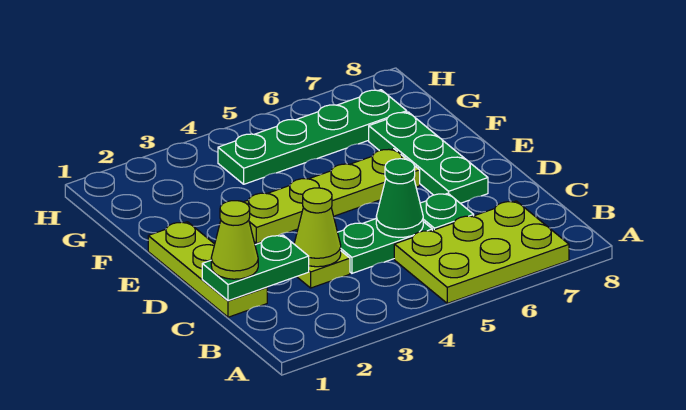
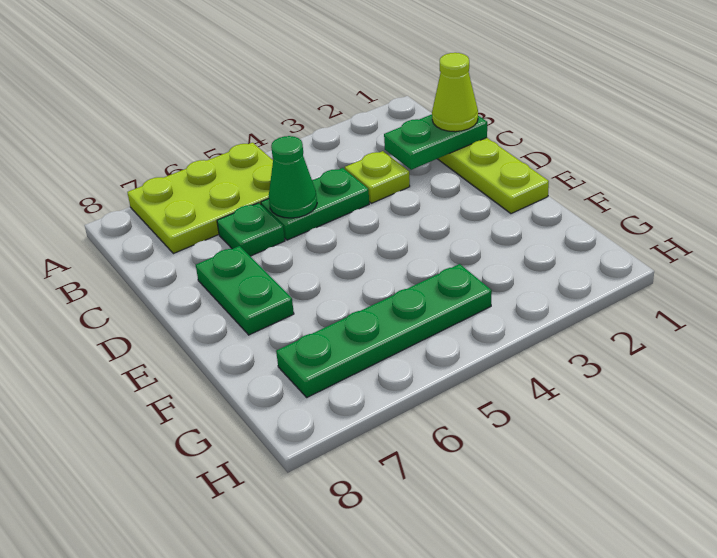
lime cone C3 level 2 -> none
green plate D7:F7 level 1 -> green plate D7:E7 level 1
lime plate E3:E6 level 1 -> none

